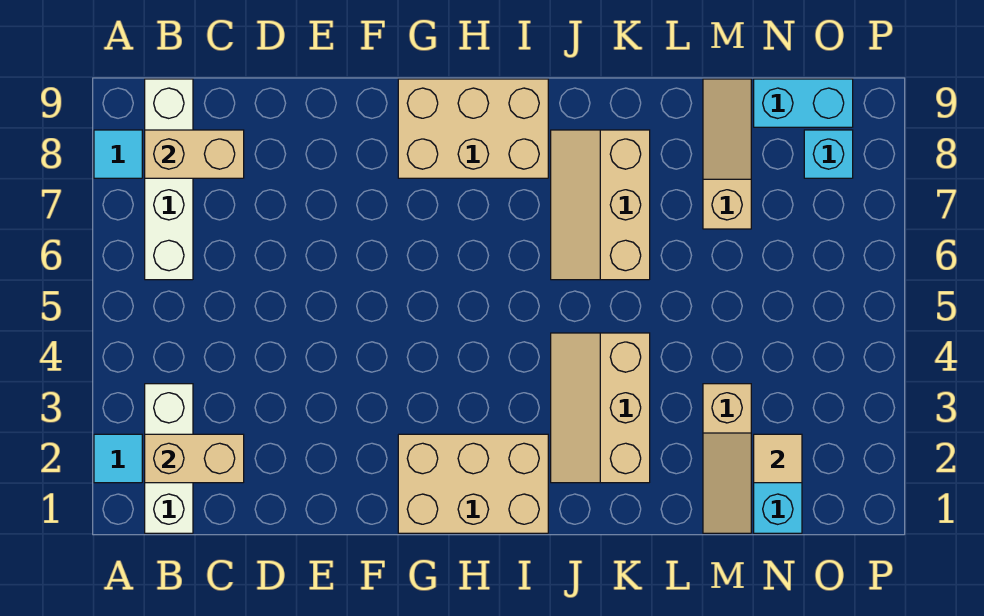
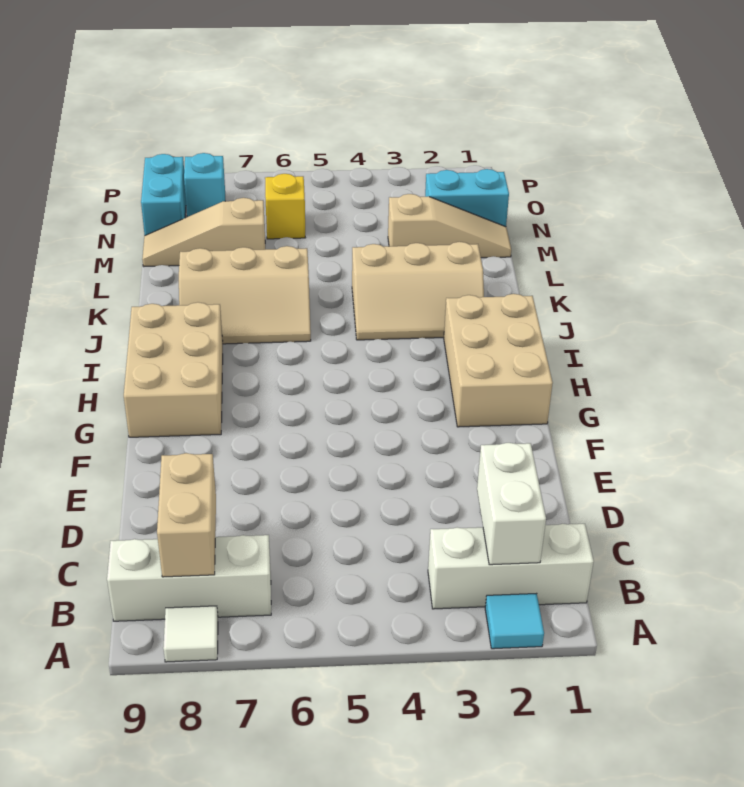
cyan tile A8 level 1 -> white tile A8 level 1
tan brick B2:C2 level 2 -> white brick B2:C2 level 2
white brick B6:B9 level 1 -> white brick B7:B9 level 1
tan tile N2 level 2 -> none
none -> yellow brick N6 level 1

